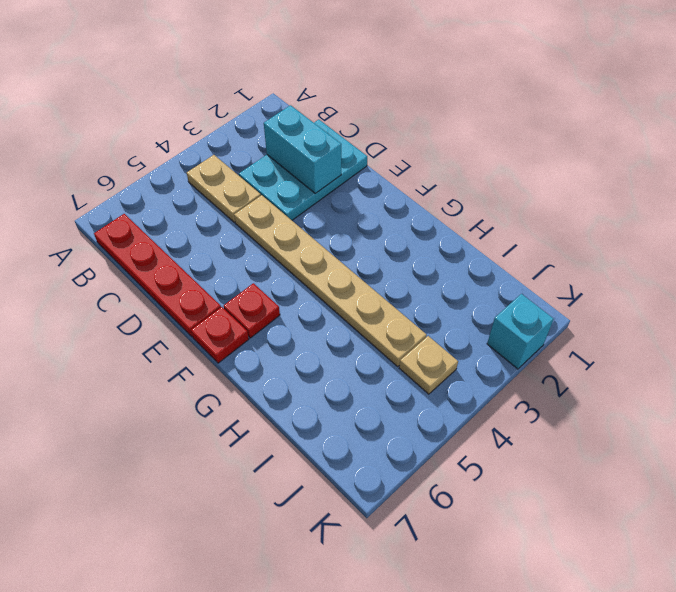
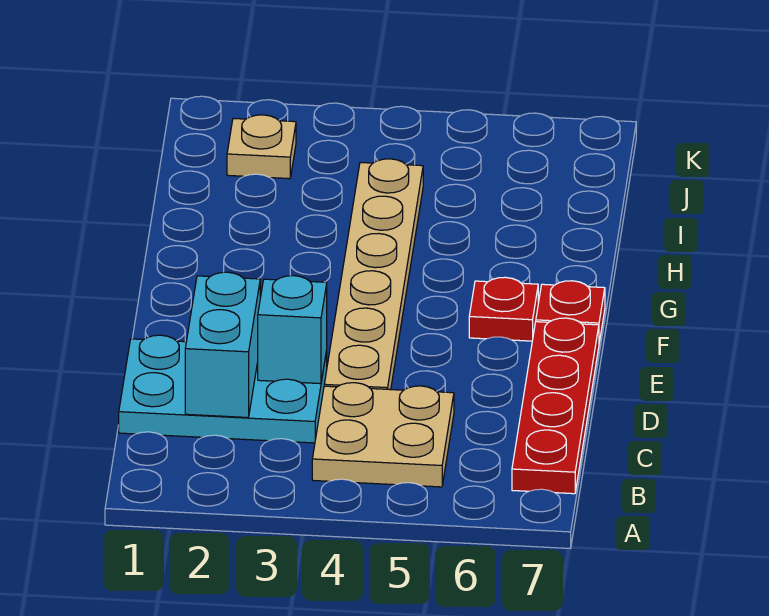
tan plate B4:C4 level 1 -> tan plate B4:C5 level 1
tan plate J4 level 1 -> tan plate J2 level 1
cyan brick K2 level 1 -> cyan brick D3 level 2

